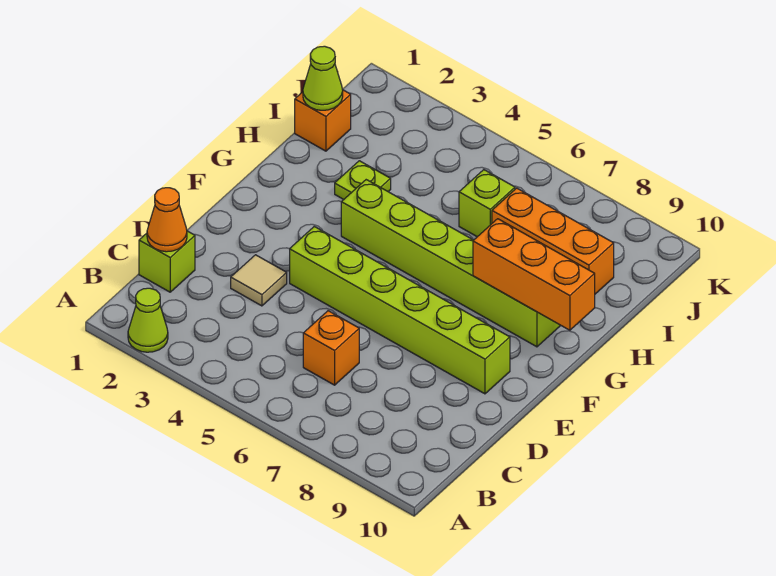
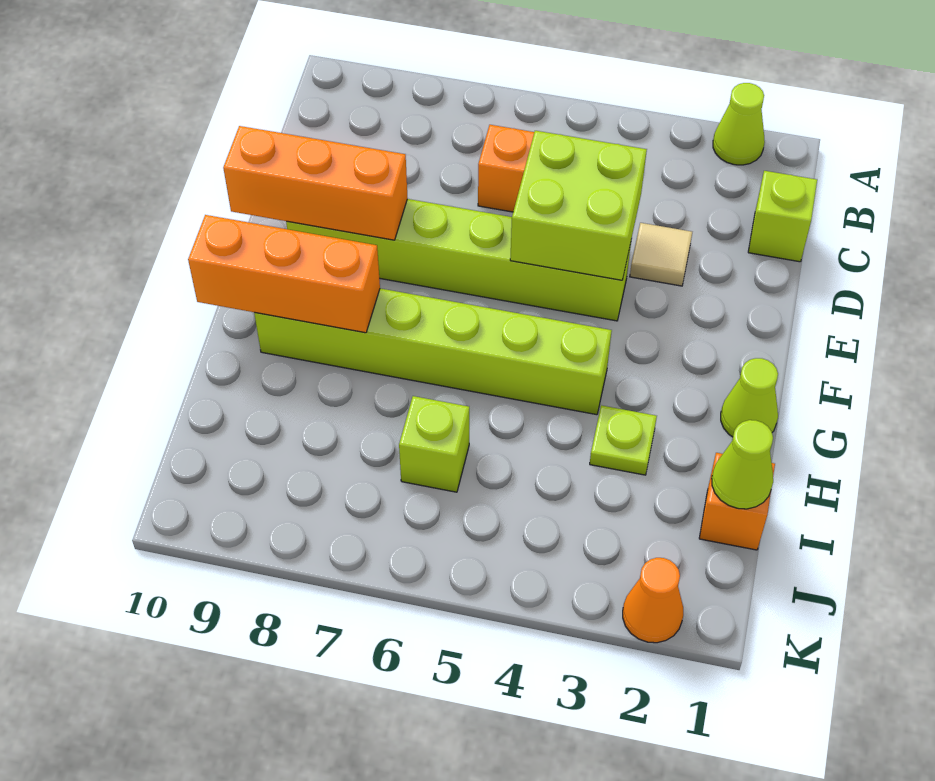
orange cone C1 level 2 -> orange cone K2 level 1
none -> lime brick D4:E5 level 2
none -> lime cone G1 level 1
orange brick I7:I9 level 1 -> orange brick E8:E10 level 2

